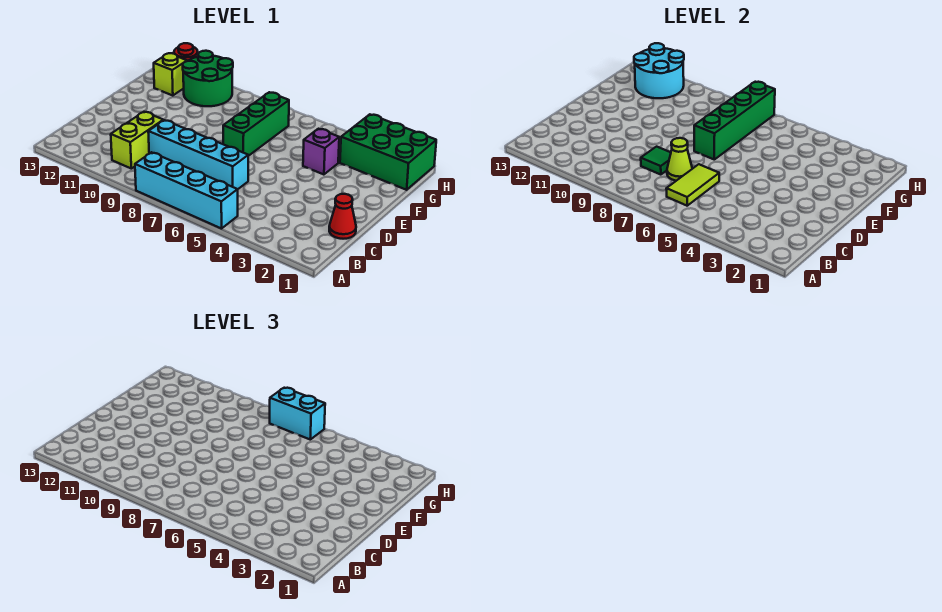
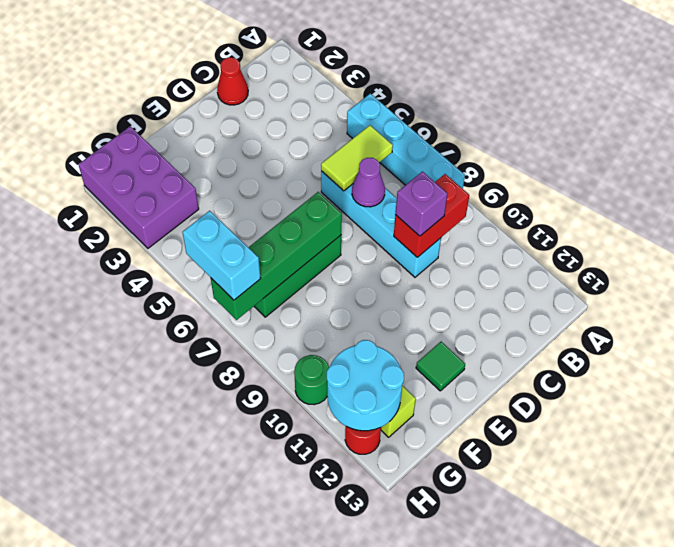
none -> red brick B9:C9 level 2
lime brick B10:C10 level 1 -> none
lime cone C7 level 2 -> purple cone C7 level 2
green tile C8 level 2 -> green tile E12 level 1
purple brick F4 level 1 -> purple brick C9 level 3
green brick G1:H3 level 1 -> purple brick G1:H3 level 1
green round brick G10:H11 level 1 -> green round brick H10 level 1

